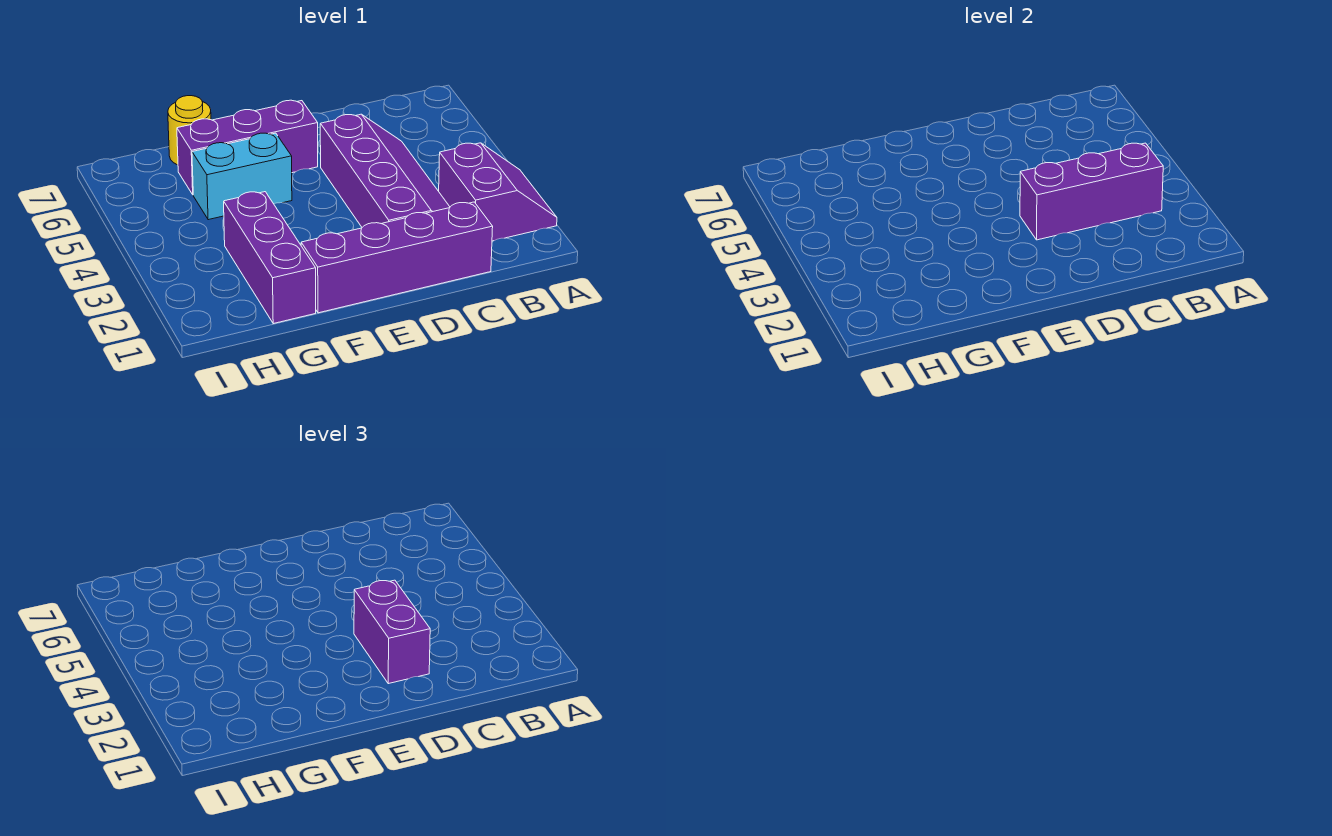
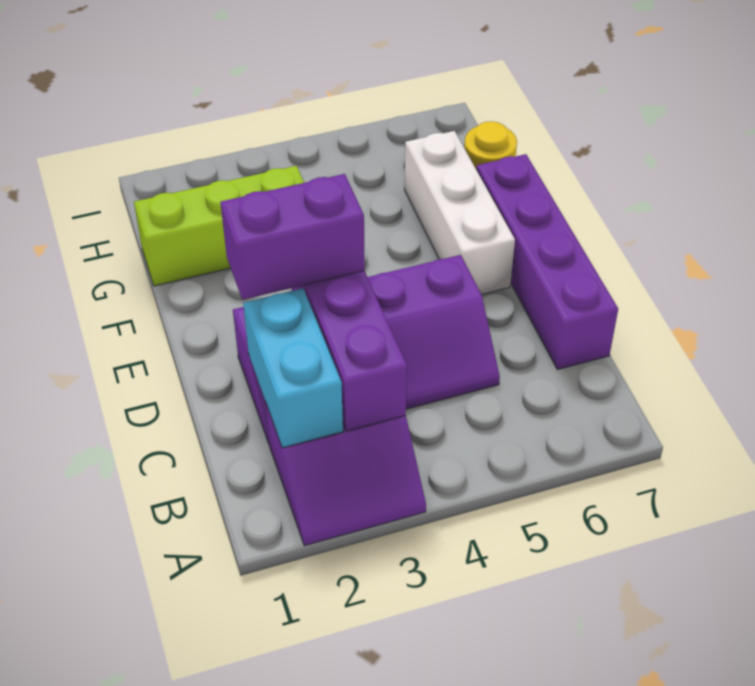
purple brick C1:F1 level 1 -> purple brick C7:F7 level 1
purple brick E6:G6 level 1 -> white brick E6:G6 level 1
cyan brick F5:G5 level 1 -> cyan brick B2:C2 level 2
purple brick G1:G3 level 1 -> lime brick G1:G3 level 1

